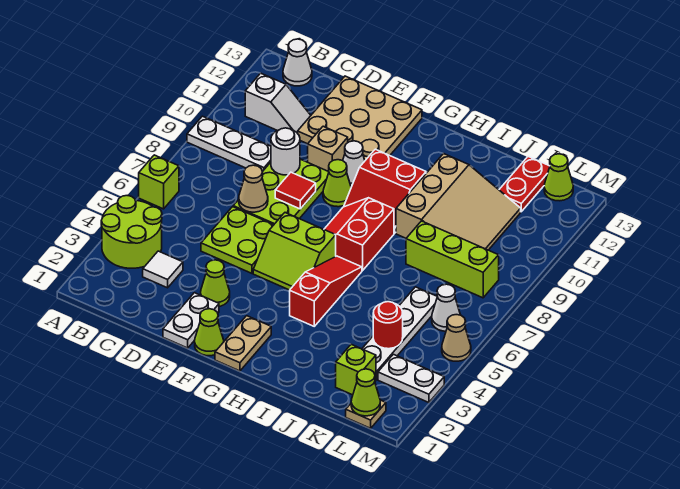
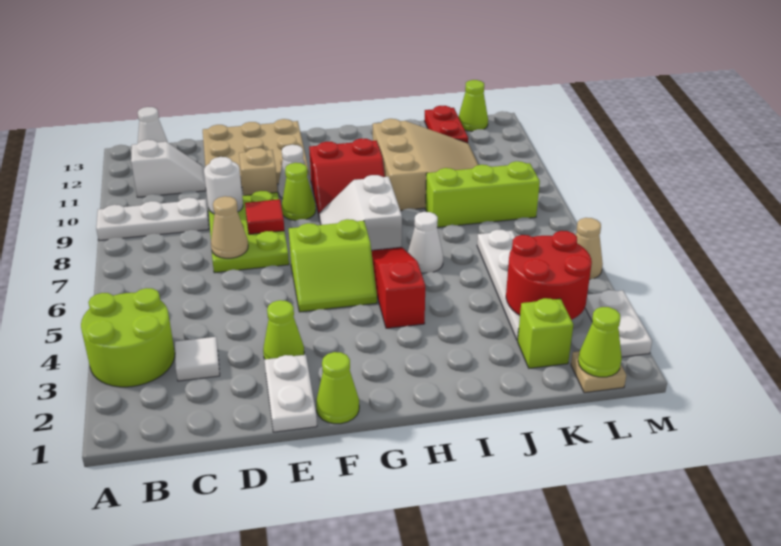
lime brick A6 level 1 -> none
lime plate D5:E6 level 1 -> none
tan plate G1:G2 level 1 -> none
red slope G7:H8 level 1 top H -> white slope G7:H8 level 1 top H
red round brick K4 level 2 -> red round brick K3:L4 level 2
white plate L3:M3 level 1 -> white plate M2:M3 level 1
white cone L6 level 1 -> white cone I6 level 1

